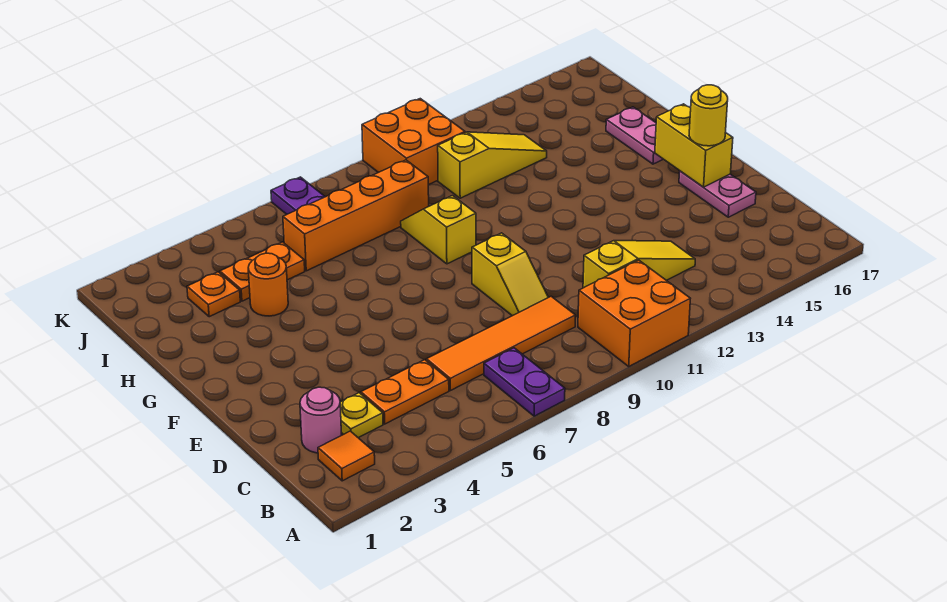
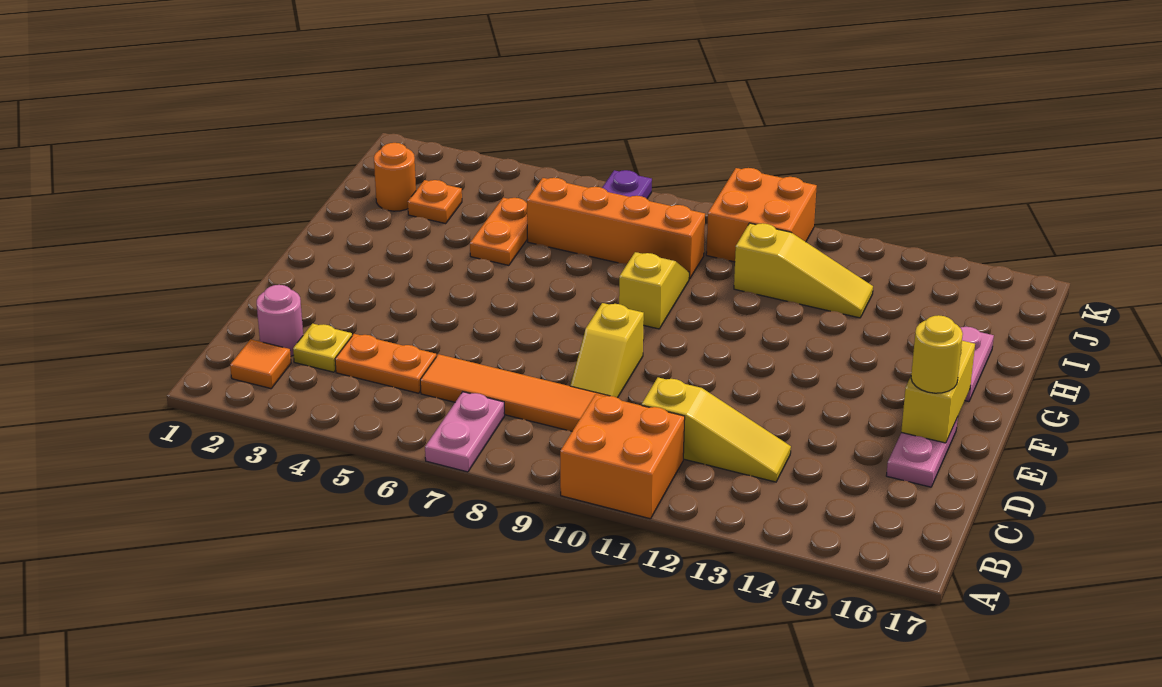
purple plate A7:B7 level 1 -> pink plate A7:B7 level 1
orange round brick H4 level 1 -> orange round brick I2 level 1
orange plate I4:I5 level 1 -> orange plate H5:I5 level 1

